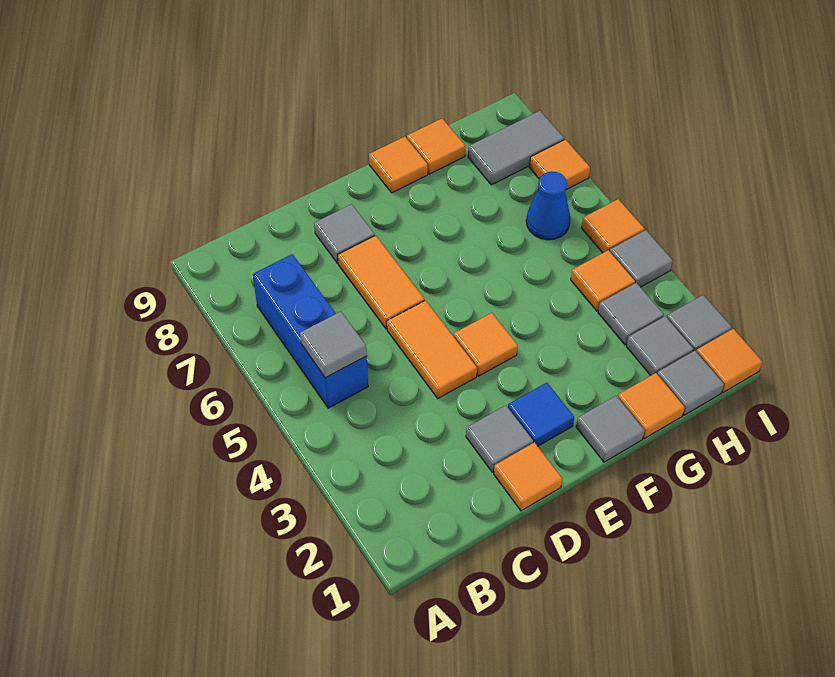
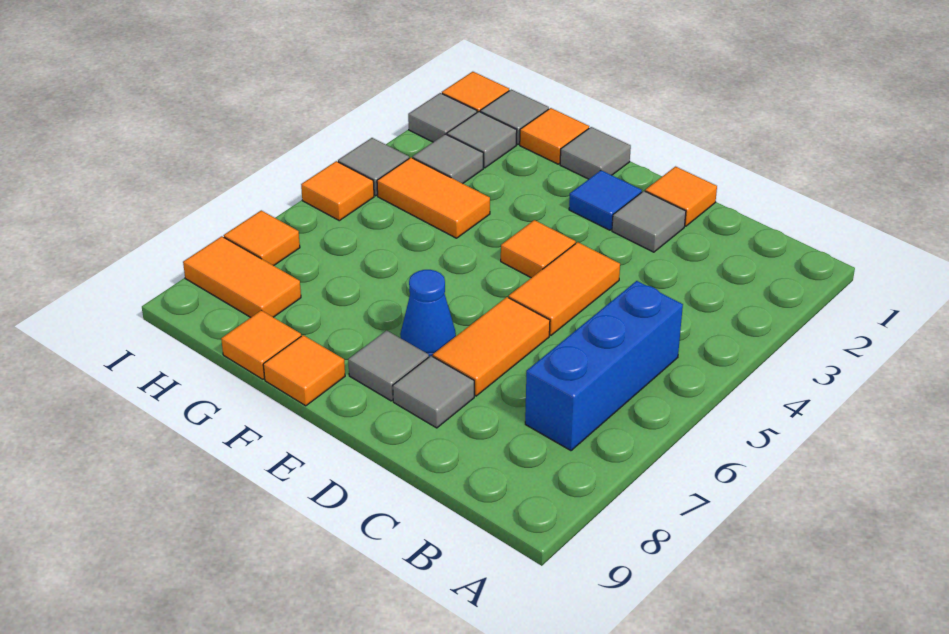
grey tile B5 level 2 -> grey tile E8 level 1
orange tile H4 level 1 -> orange tile G4:H4 level 1
blue cone H6 level 1 -> blue cone E7 level 1
grey tile H8:I8 level 1 -> orange tile H8:I8 level 1

